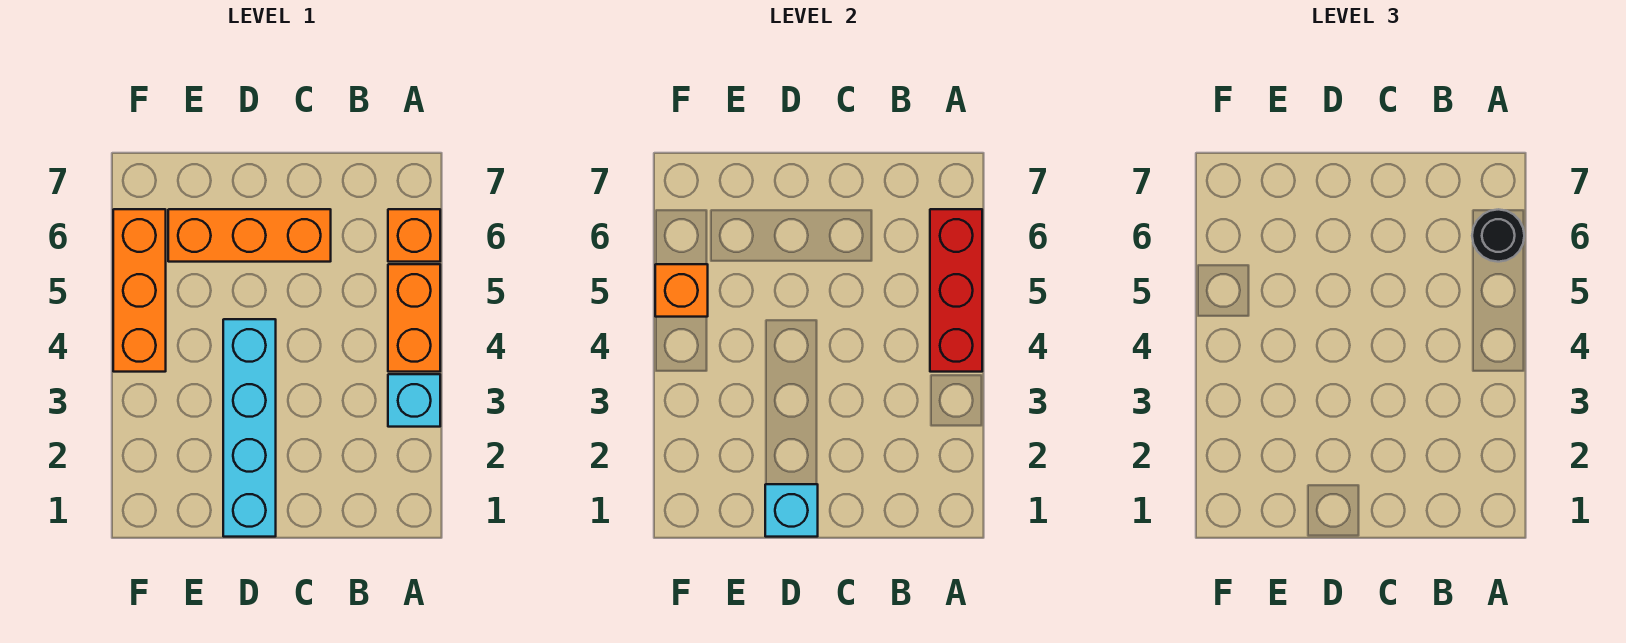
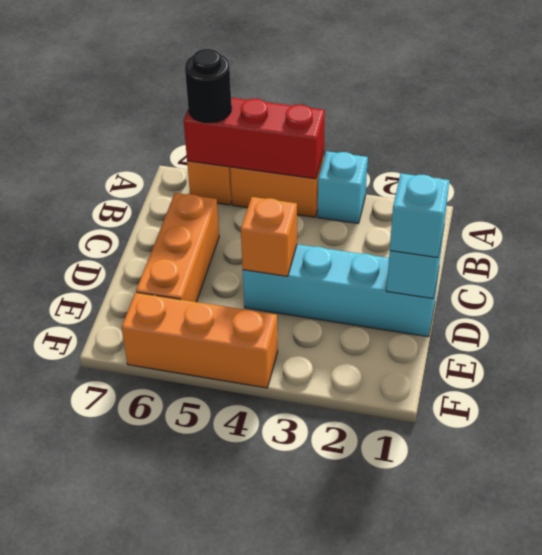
none -> cyan brick D1 level 3
orange brick F5 level 2 -> orange brick D4 level 2

